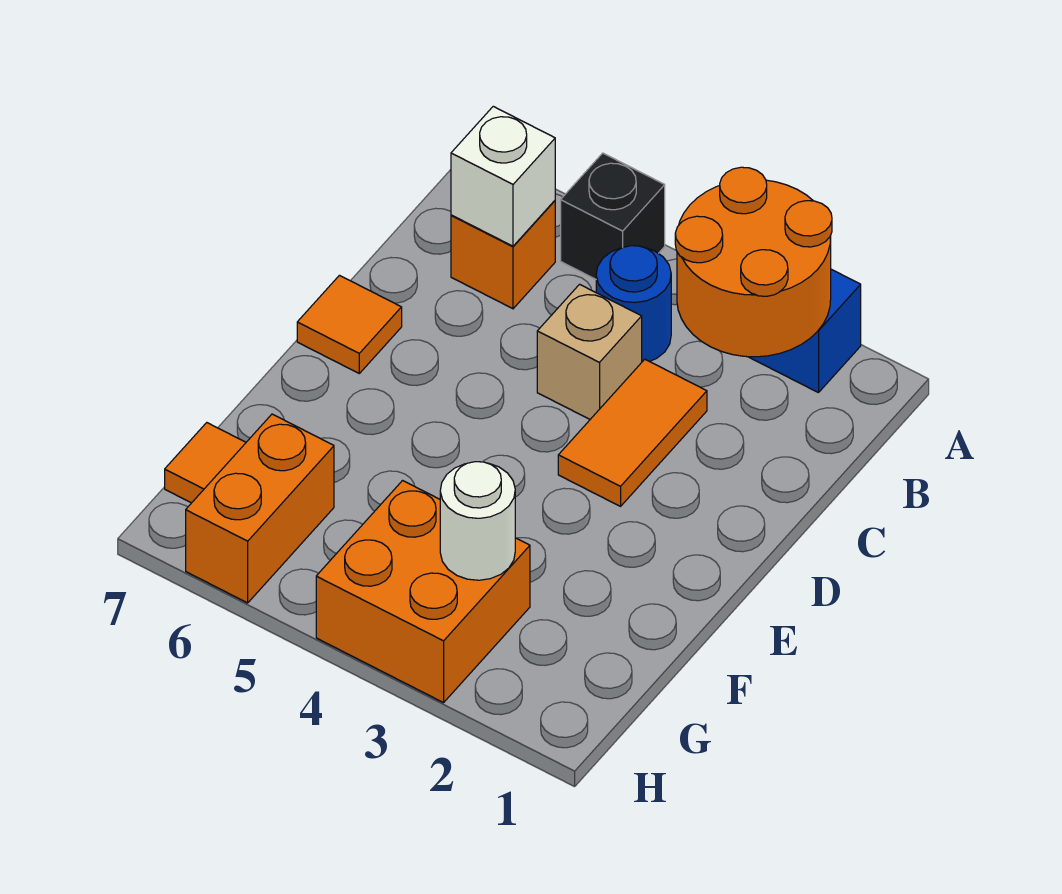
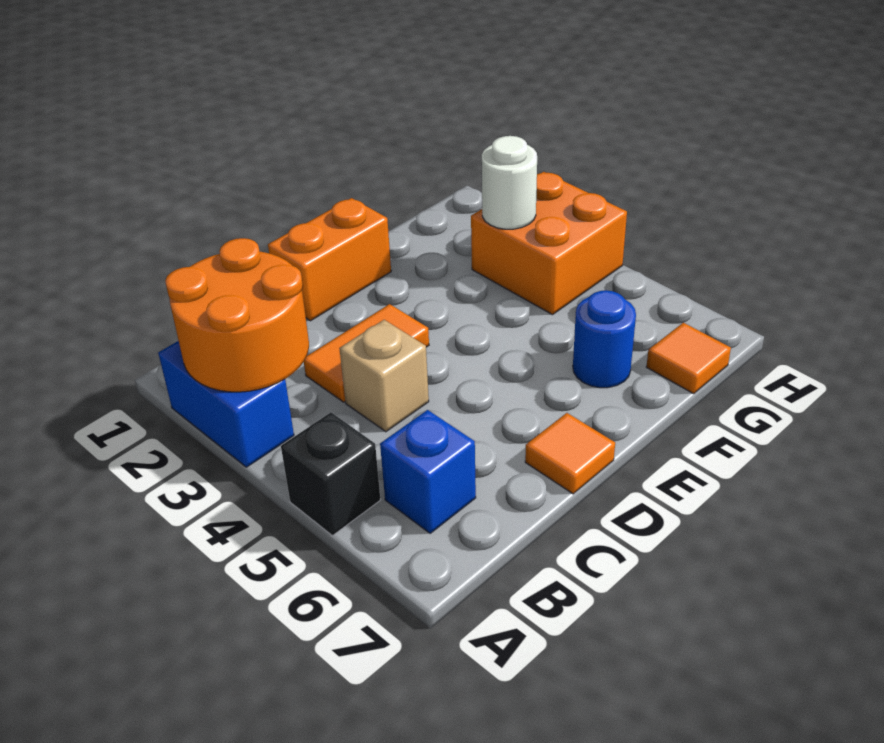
blue round brick B4 level 1 -> blue round brick F6 level 1
orange brick B6 level 1 -> blue brick B6 level 1
white brick B6 level 2 -> none
orange brick G6:H6 level 1 -> orange brick D1:E1 level 1

